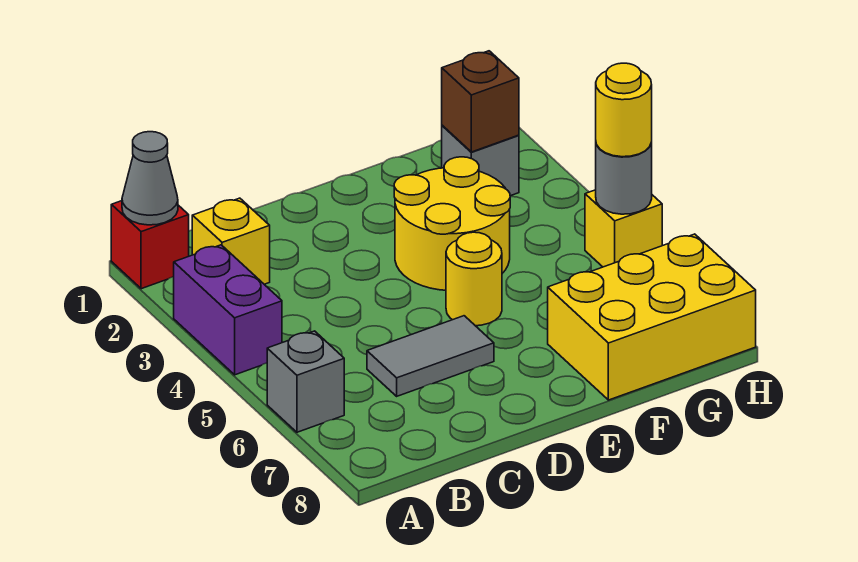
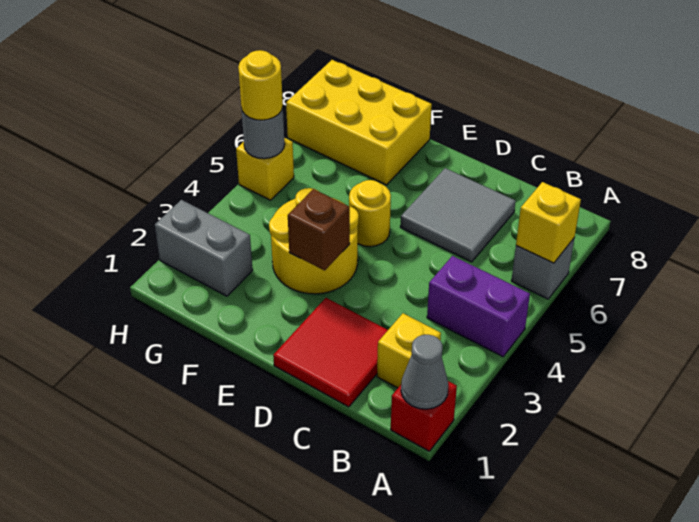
purple brick A3:A4 level 1 -> purple brick A4:B4 level 1
none -> yellow brick A6 level 2
none -> red tile C1:D2 level 1
grey tile C6:D6 level 1 -> grey tile C6:D7 level 1
grey brick G2 level 1 -> grey brick G2:H2 level 1
brown brick G2 level 2 -> brown brick E3 level 2

